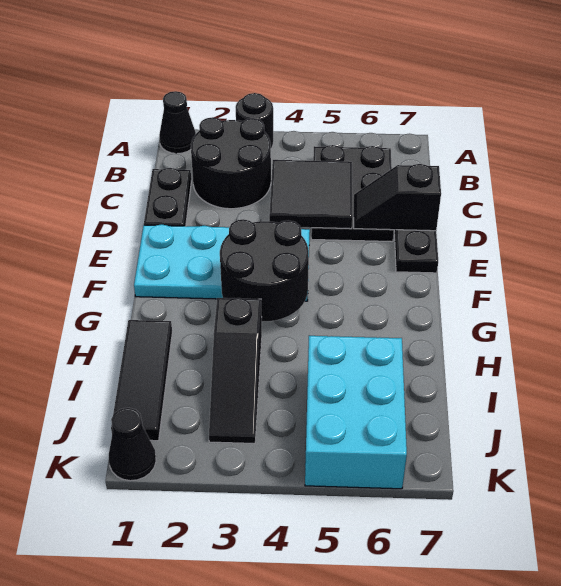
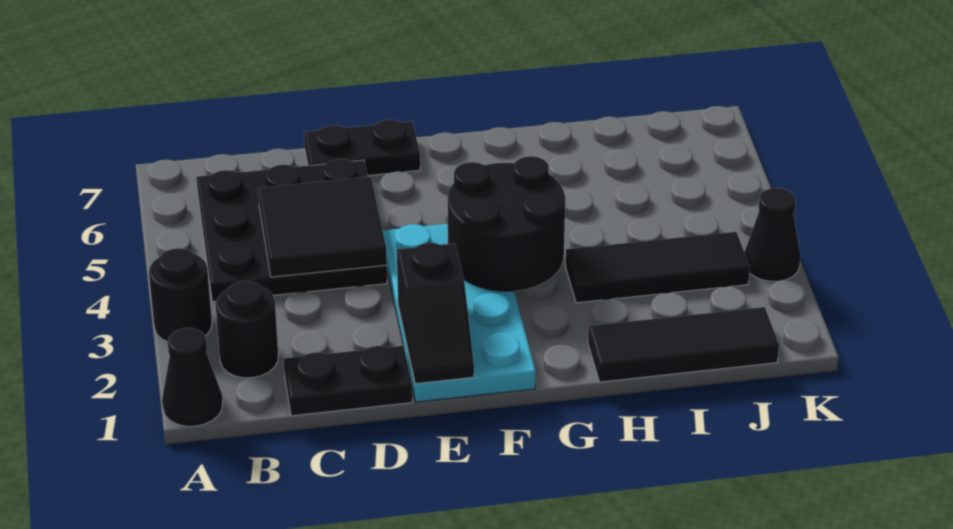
black round brick B2:C3 level 1 -> black round brick B2 level 1
black plate B5:D6 level 1 -> black plate B4:D6 level 1
black slope D6:D7 level 2 top 7 -> black slope E1:E2 level 2 top 2
black slope H3:J3 level 1 top H -> black tile H3:J3 level 1
cyan brick I5:K6 level 1 -> none
black cone K1 level 1 -> black cone K3 level 1

